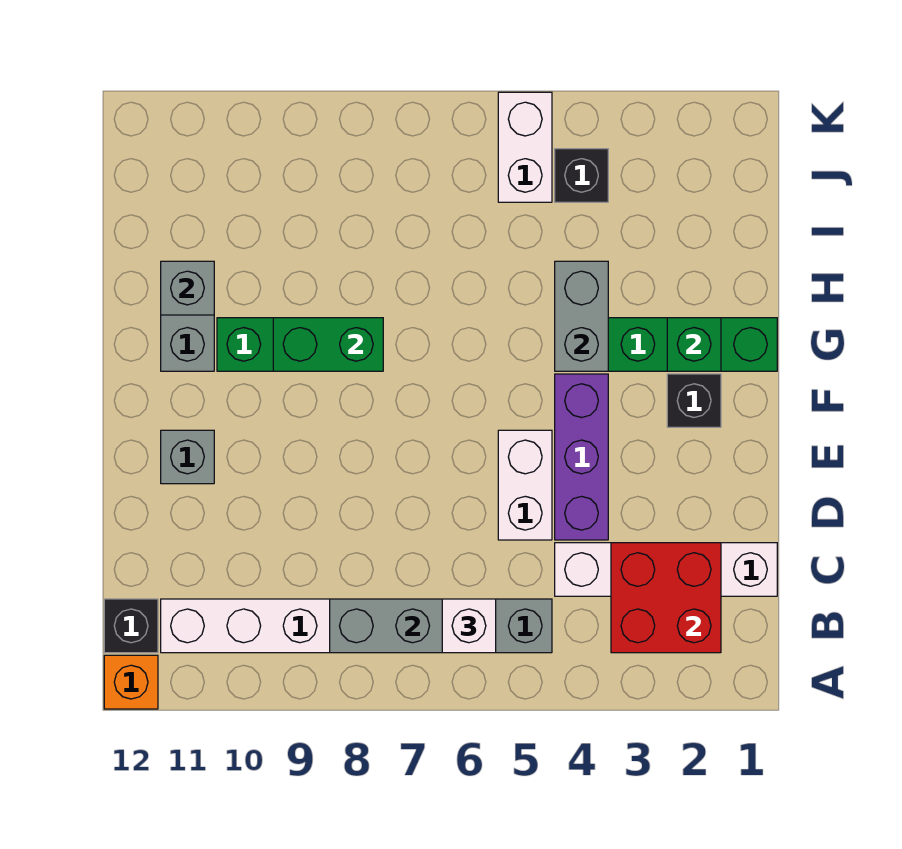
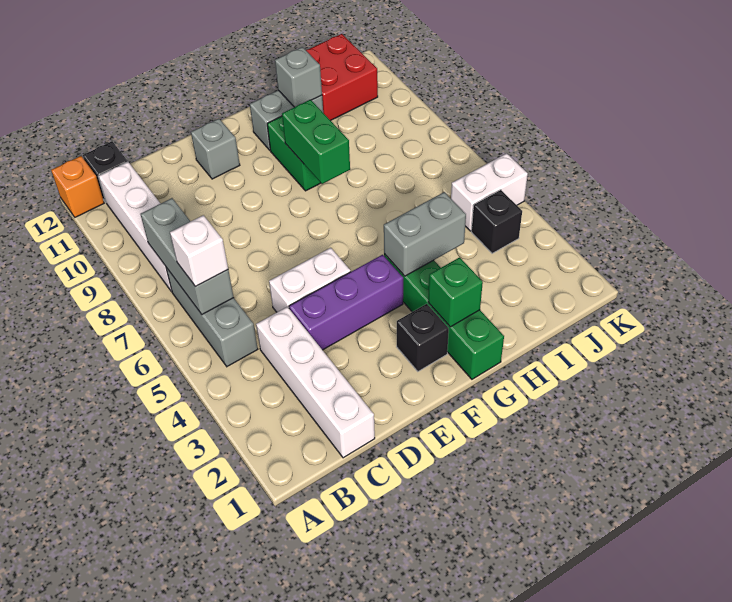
red brick B2:C3 level 2 -> red brick I11:J12 level 1

